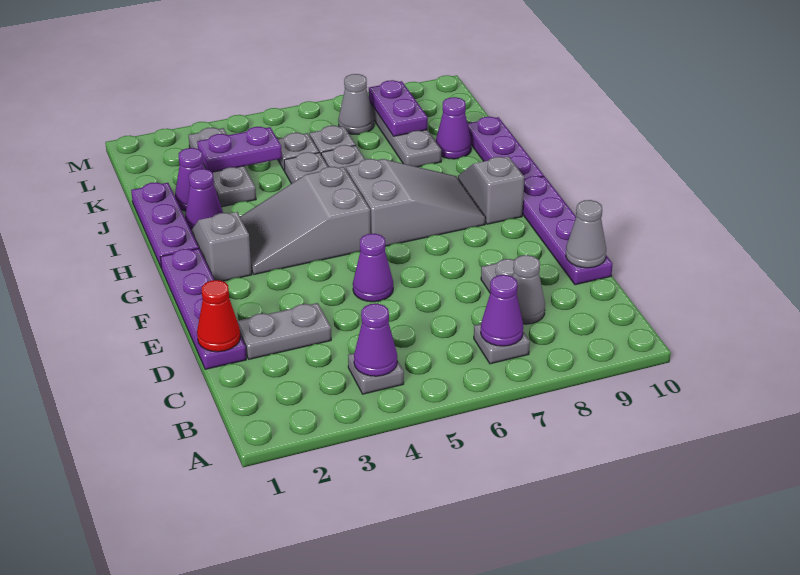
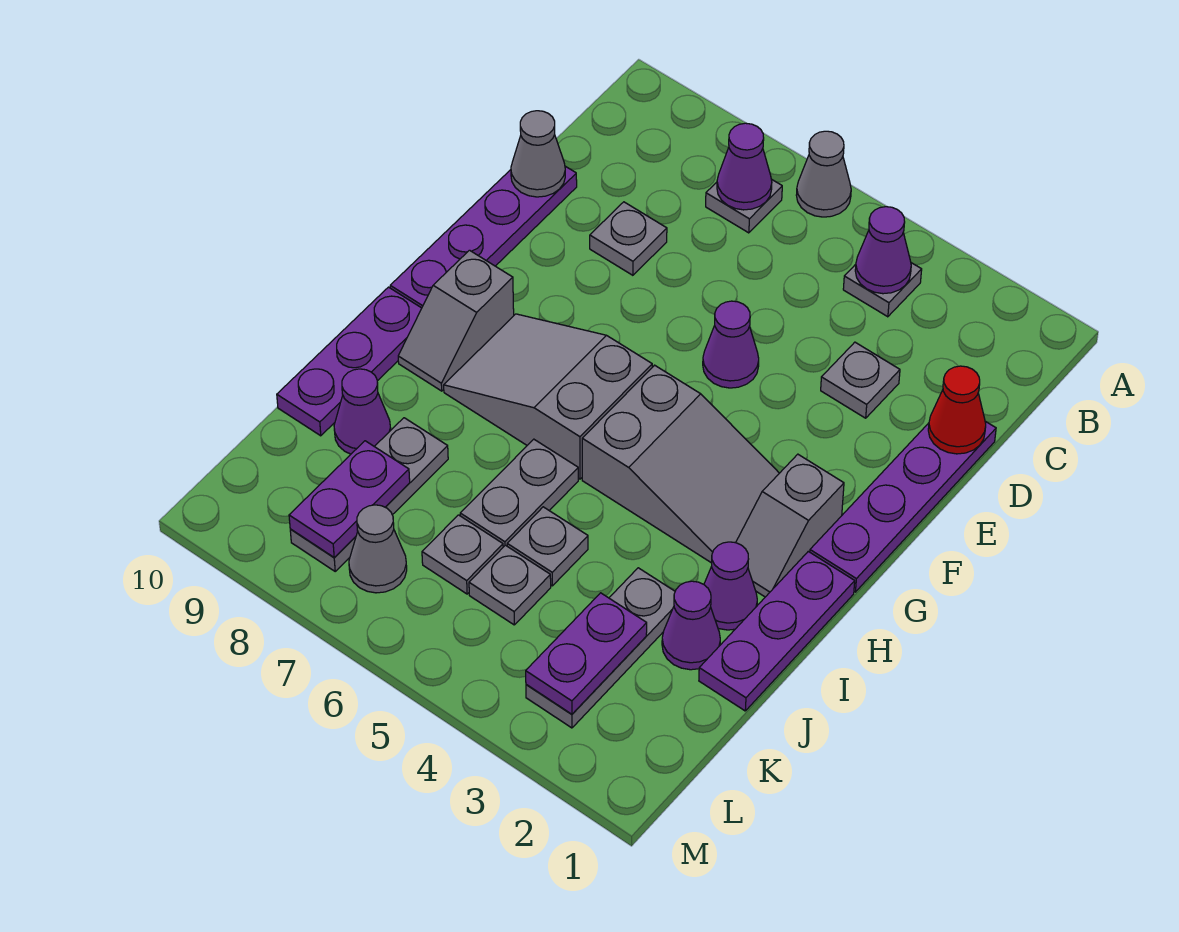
grey cone C8 level 1 -> grey cone A6 level 1
grey plate D2:D3 level 1 -> grey plate D3 level 1
purple plate K3:K4 level 2 -> purple plate K3:L3 level 2

